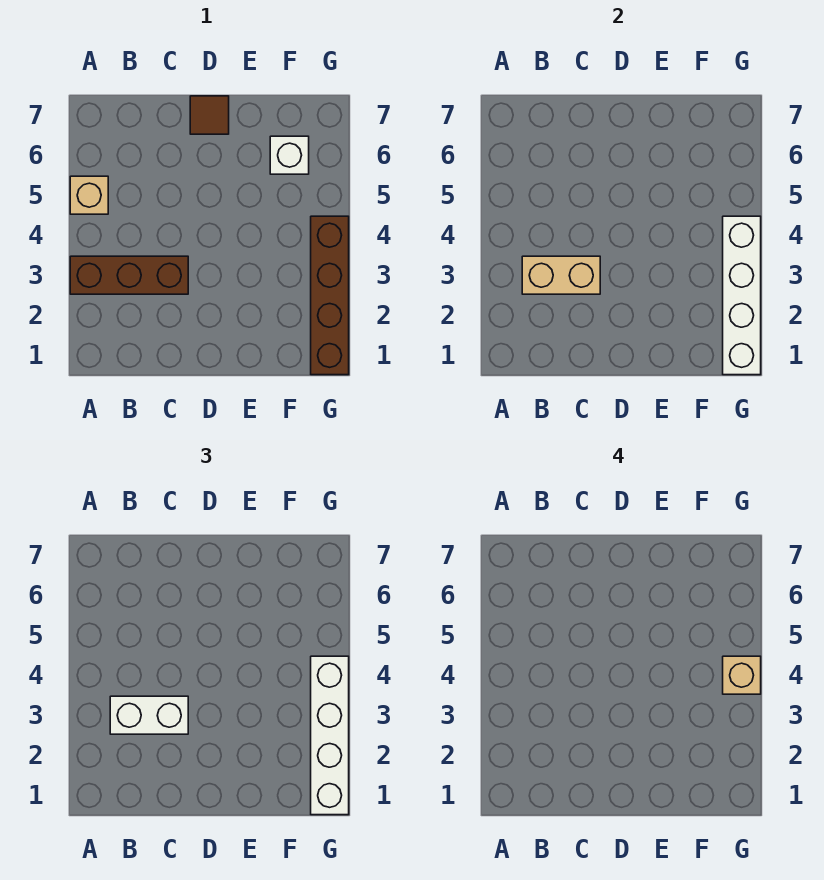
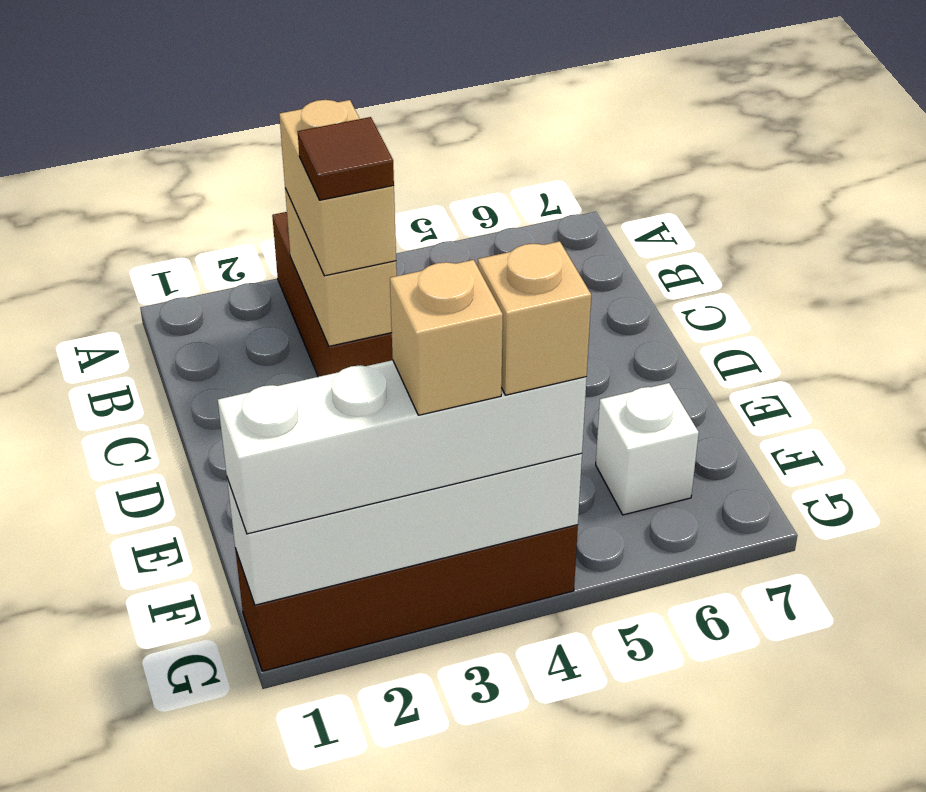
tan brick A5 level 1 -> tan brick G3 level 4
white brick B3:C3 level 3 -> tan brick B3:C3 level 3
brown tile D7 level 1 -> brown tile C3 level 4

